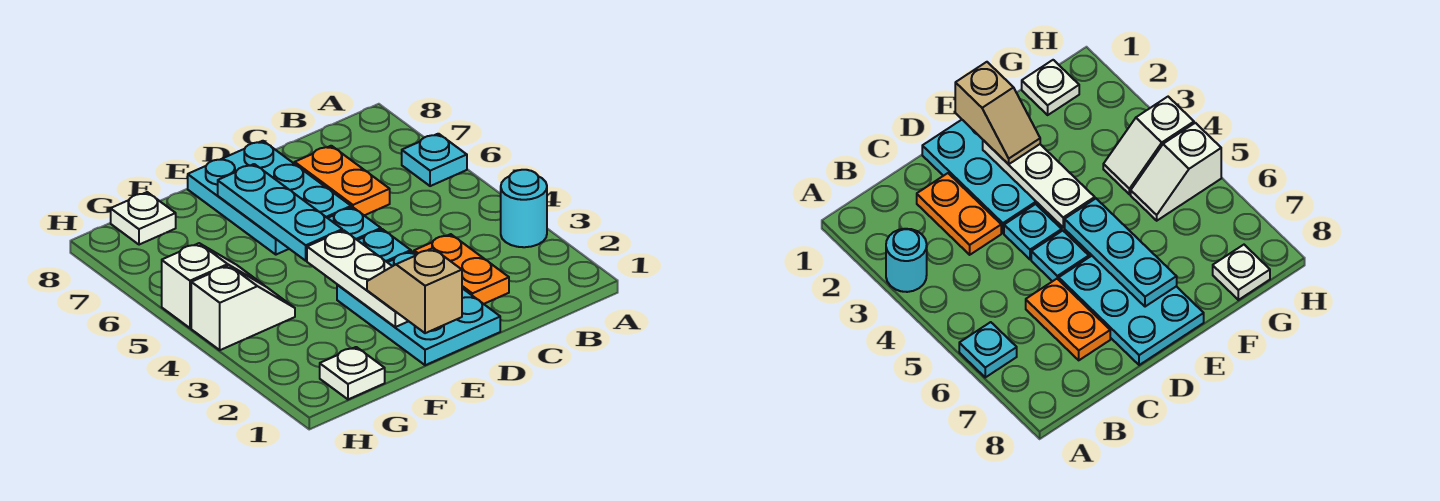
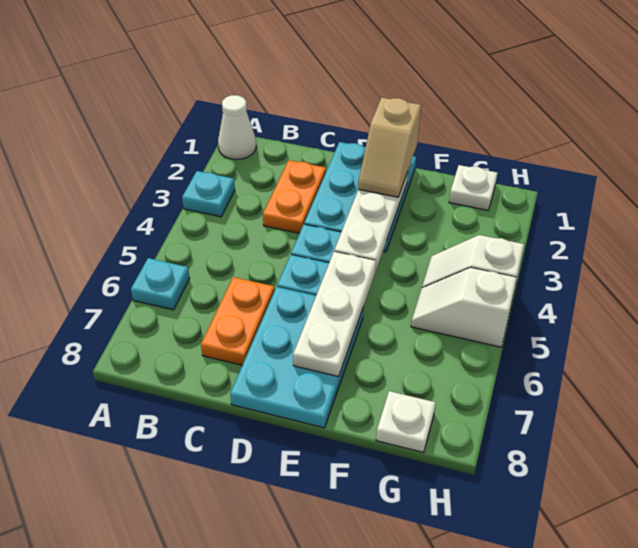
none -> white cone A1 level 1
cyan round brick A3 level 1 -> cyan plate A3 level 1
cyan plate E5:E7 level 2 -> white plate E5:E7 level 2

